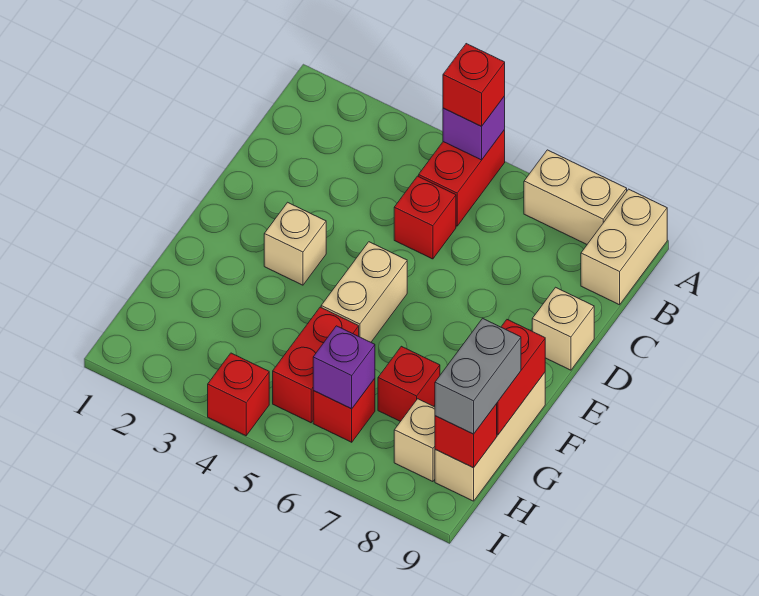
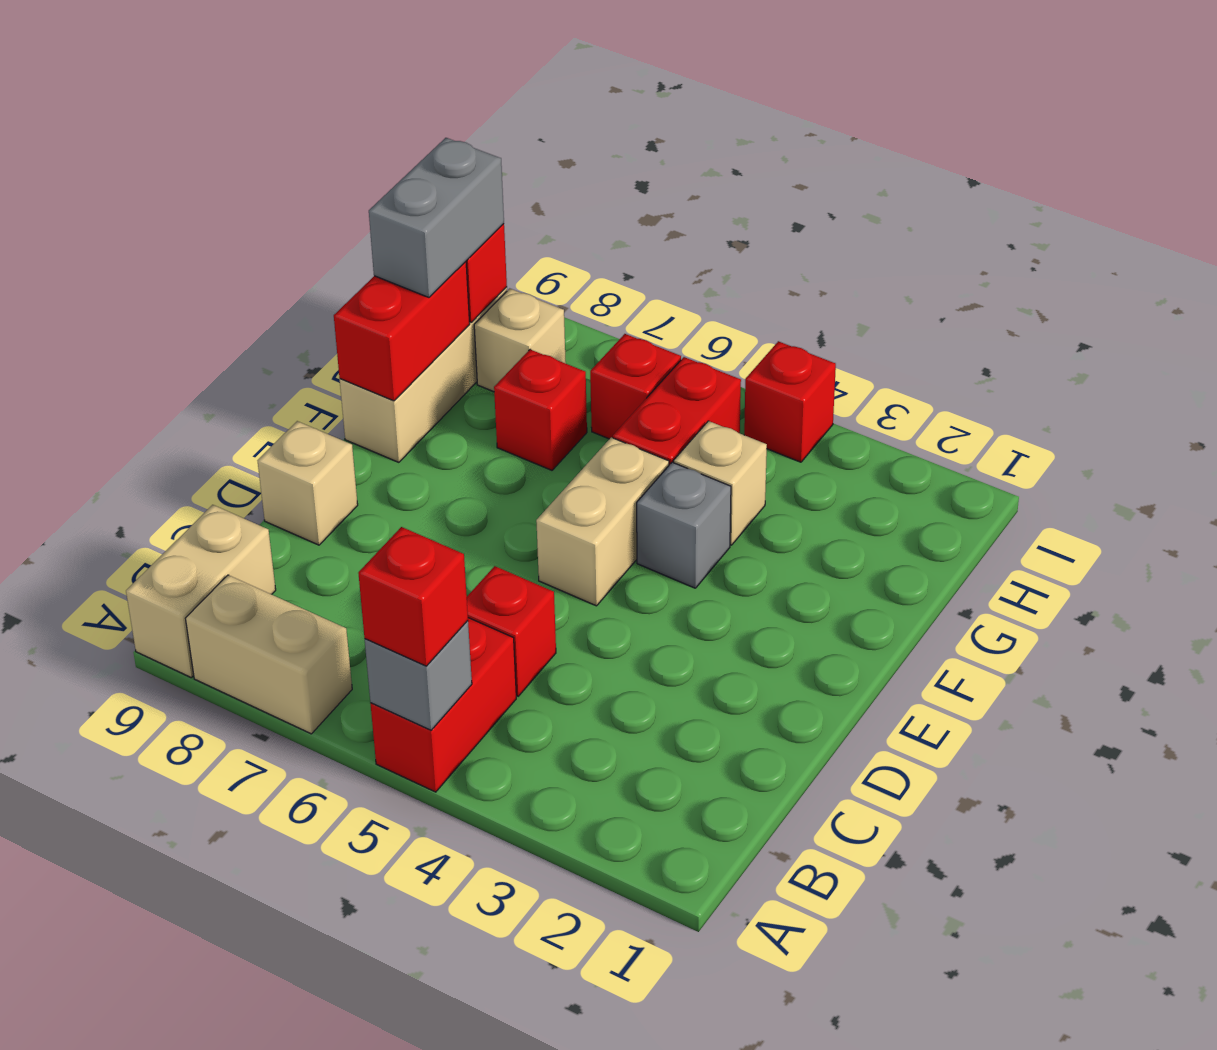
purple brick A5 level 2 -> grey brick A5 level 2
tan brick E3 level 1 -> tan brick G4 level 1
none -> grey brick F4 level 1
purple brick H6 level 2 -> none

